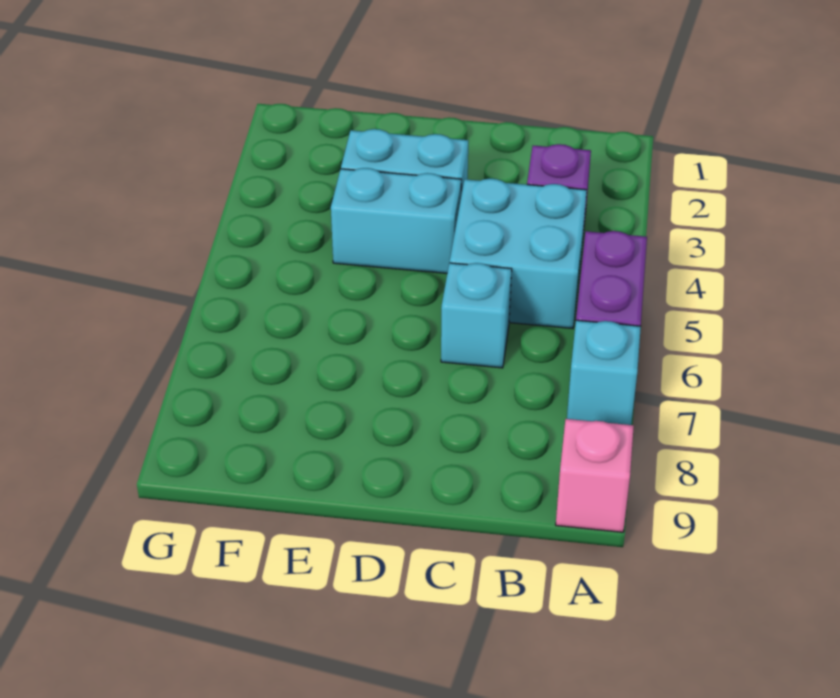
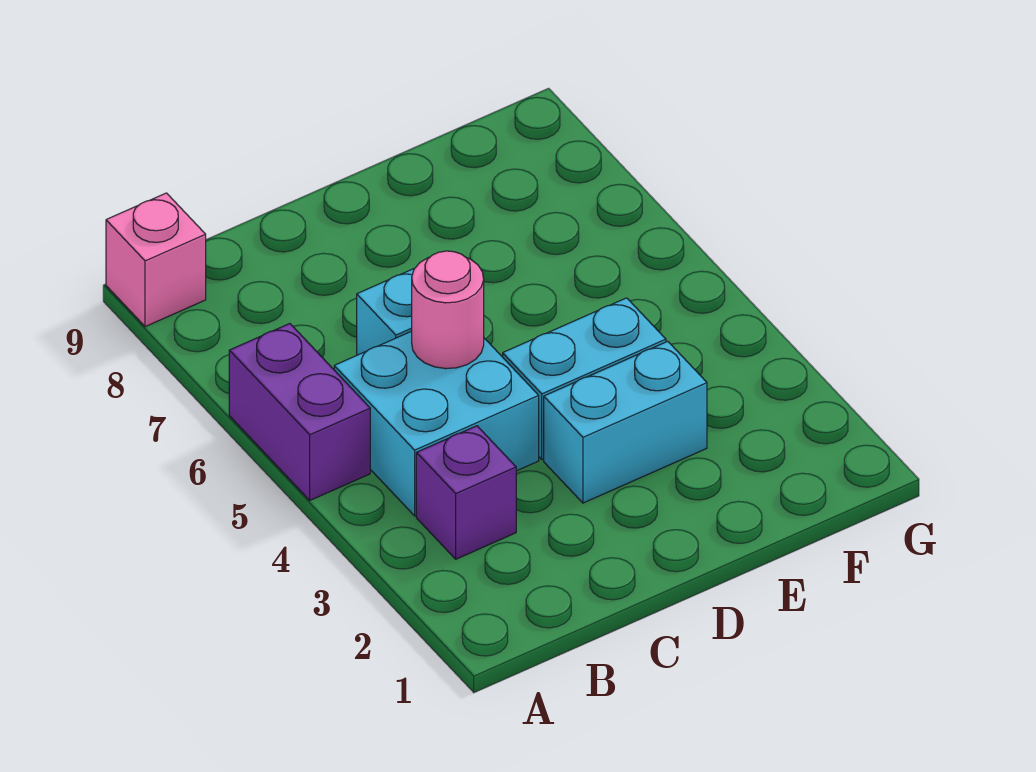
cyan brick A7 level 1 -> none
none -> pink round brick C5 level 2

